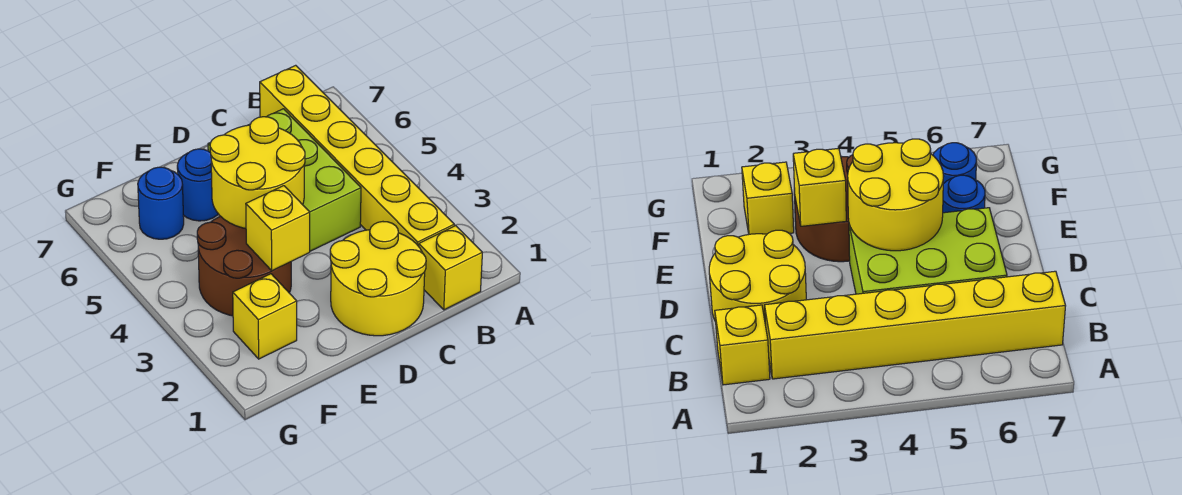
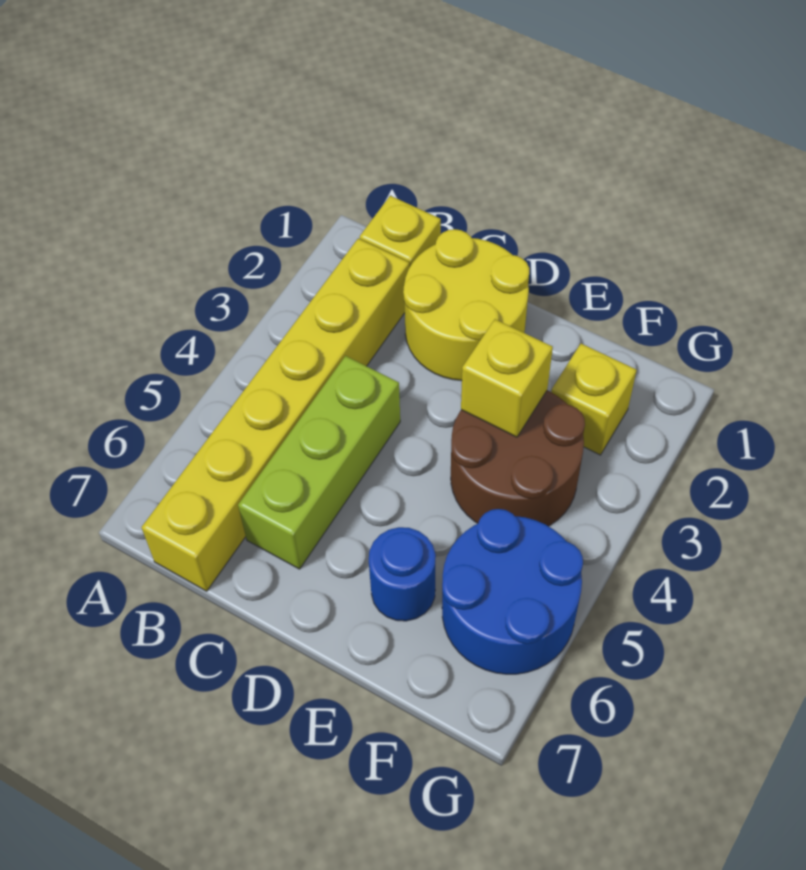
lime brick C4:D6 level 1 -> lime brick C4:C6 level 1
yellow round brick D4:E5 level 2 -> none
blue round brick F6 level 1 -> blue round brick F5:G6 level 1

